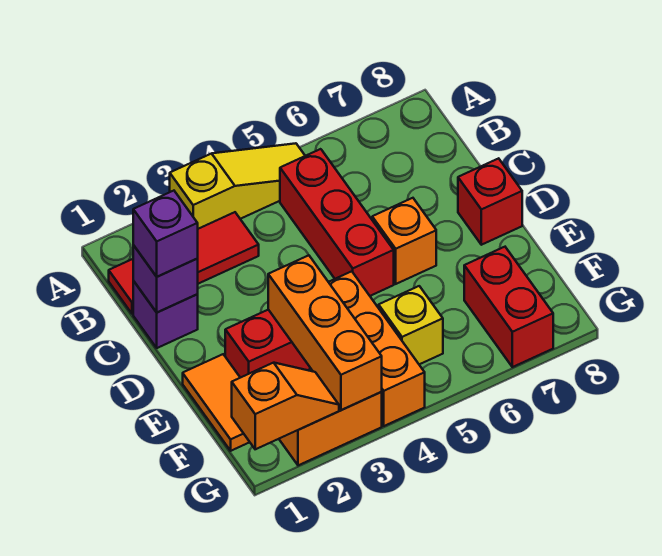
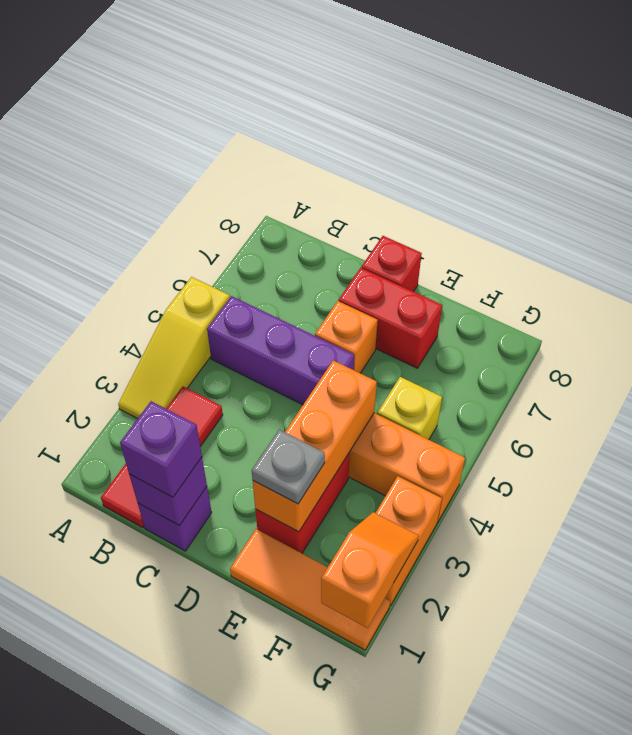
yellow slope A3:A5 level 1 top 3 -> yellow slope A3:A5 level 1 top 5
red brick B5:D5 level 1 -> purple brick B5:D5 level 1
orange tile E1:F1 level 1 -> orange tile E1:G1 level 1
none -> grey plate E2 level 3
orange brick E3:G3 level 2 -> orange brick E2:E4 level 2
red brick F7:G7 level 1 -> red brick D7:E7 level 1

